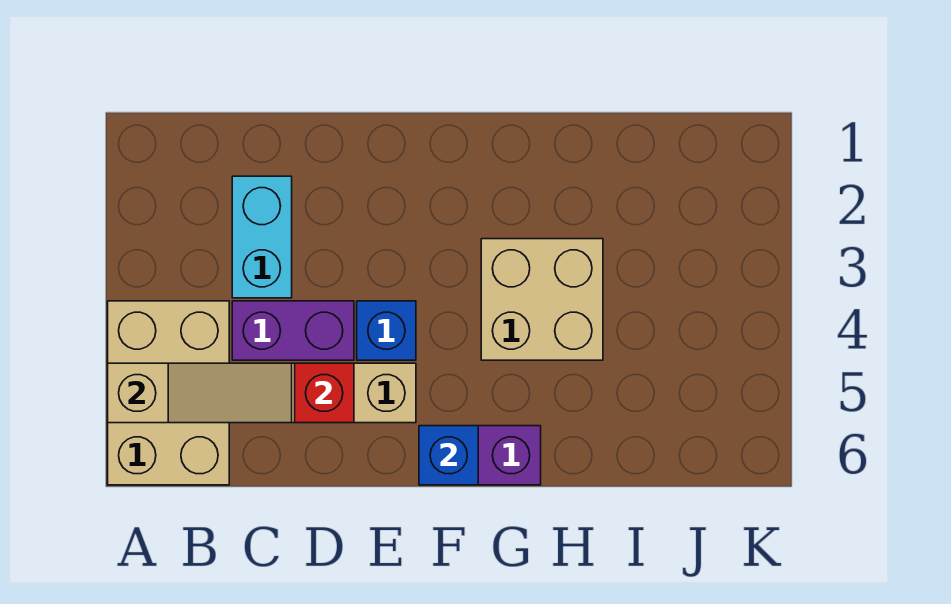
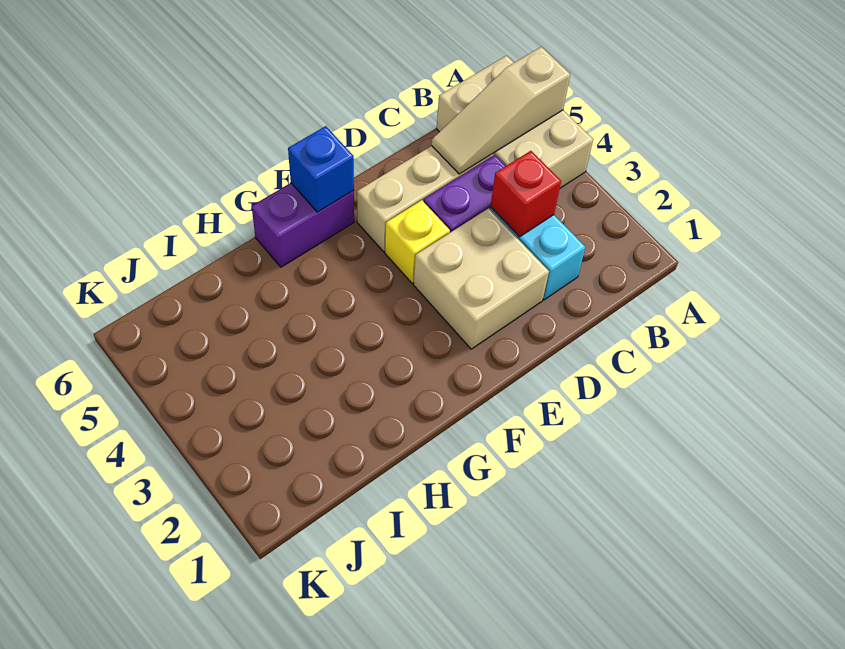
red brick D5 level 2 -> red brick C3 level 2
blue brick E4 level 1 -> yellow brick E4 level 1
tan brick G3:H4 level 1 -> tan brick D2:E3 level 1

